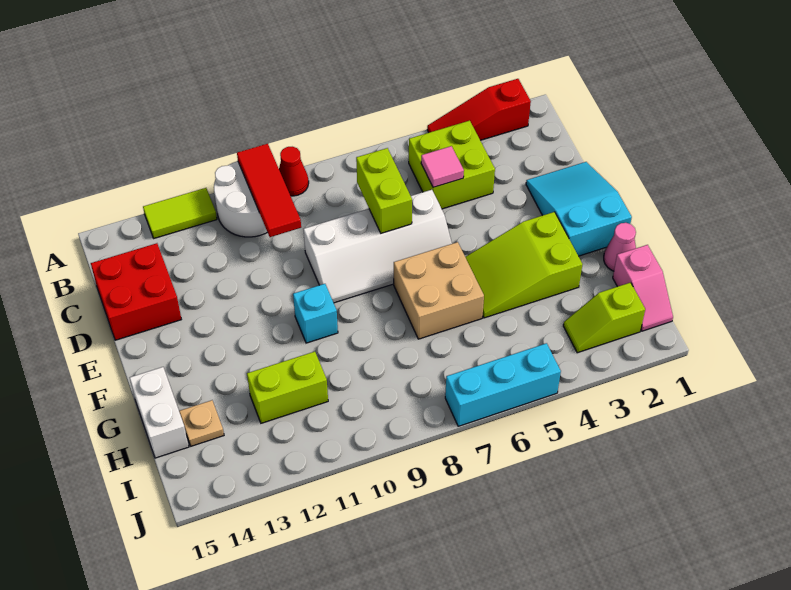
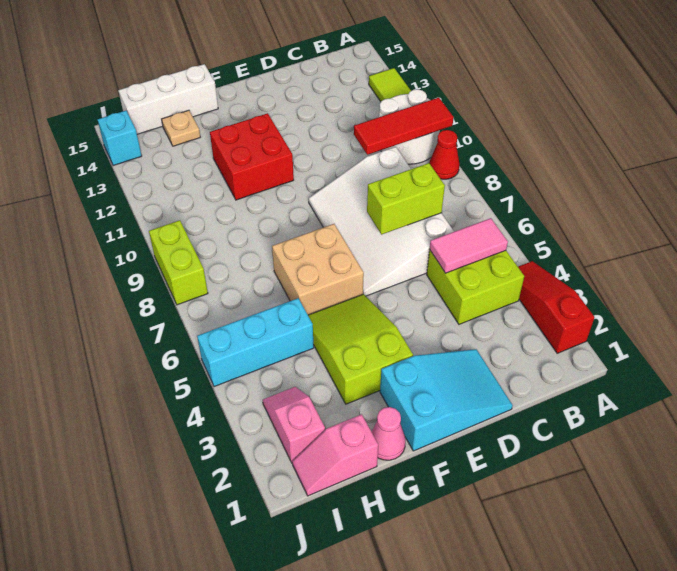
pink tile C5 level 2 -> pink tile B5:C5 level 2
red brick C14:D15 level 1 -> red brick F11:G12 level 1
white slope D6:E9 level 1 top D -> white slope C6:E9 level 1 top C
cyan brick F10 level 1 -> cyan brick J14 level 1
white brick G15:H15 level 1 -> white brick G15:I15 level 1
lime brick H11:H12 level 1 -> lime brick J8:J9 level 1
lime slope I2:I3 level 1 top 2 -> pink slope I2:I3 level 1 top 2
cyan brick J5:J7 level 1 -> cyan brick H5:J5 level 1

